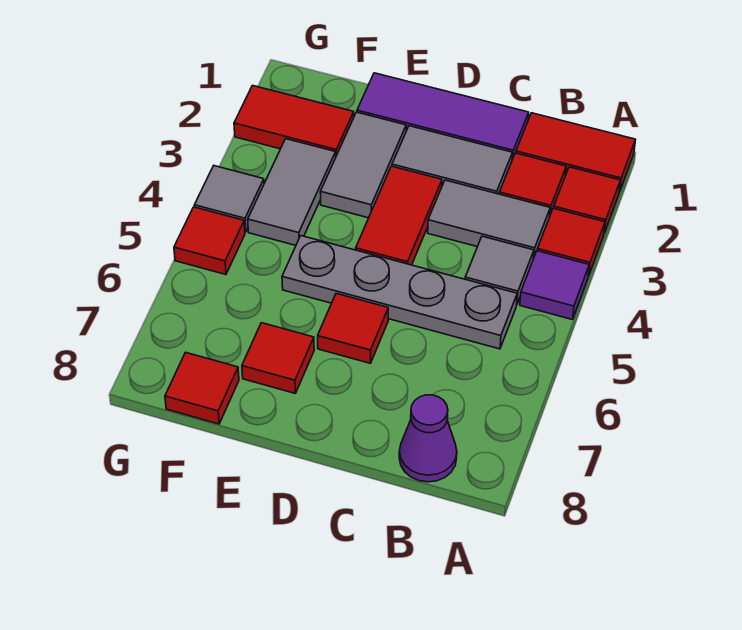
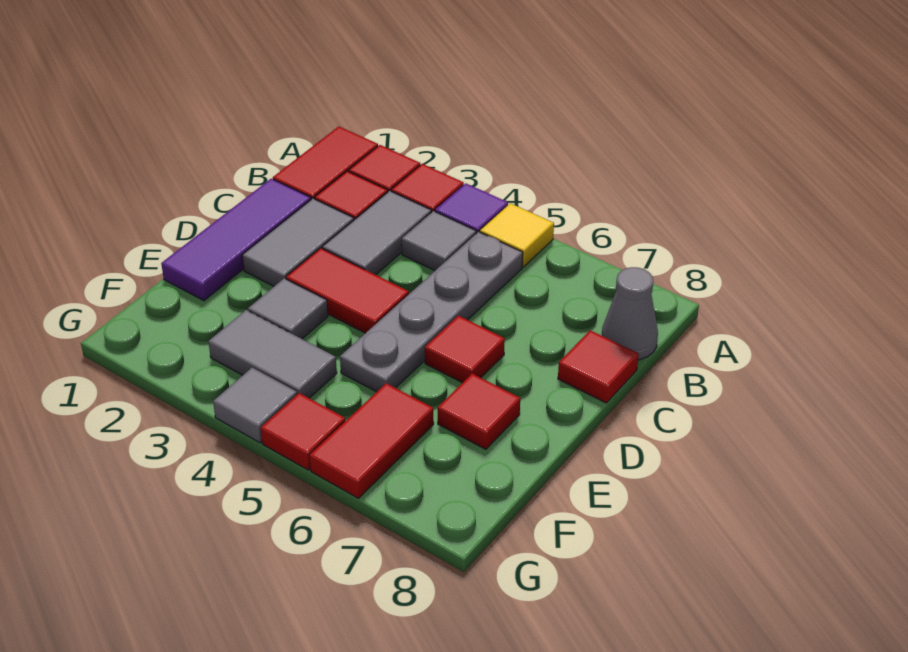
none -> yellow tile A5 level 1
purple cone B8 level 1 -> grey cone B8 level 1
grey tile E2:E3 level 1 -> grey tile E3 level 1
red tile F2:G2 level 1 -> red tile F6:G6 level 1
red tile F8 level 1 -> red tile C8 level 1

